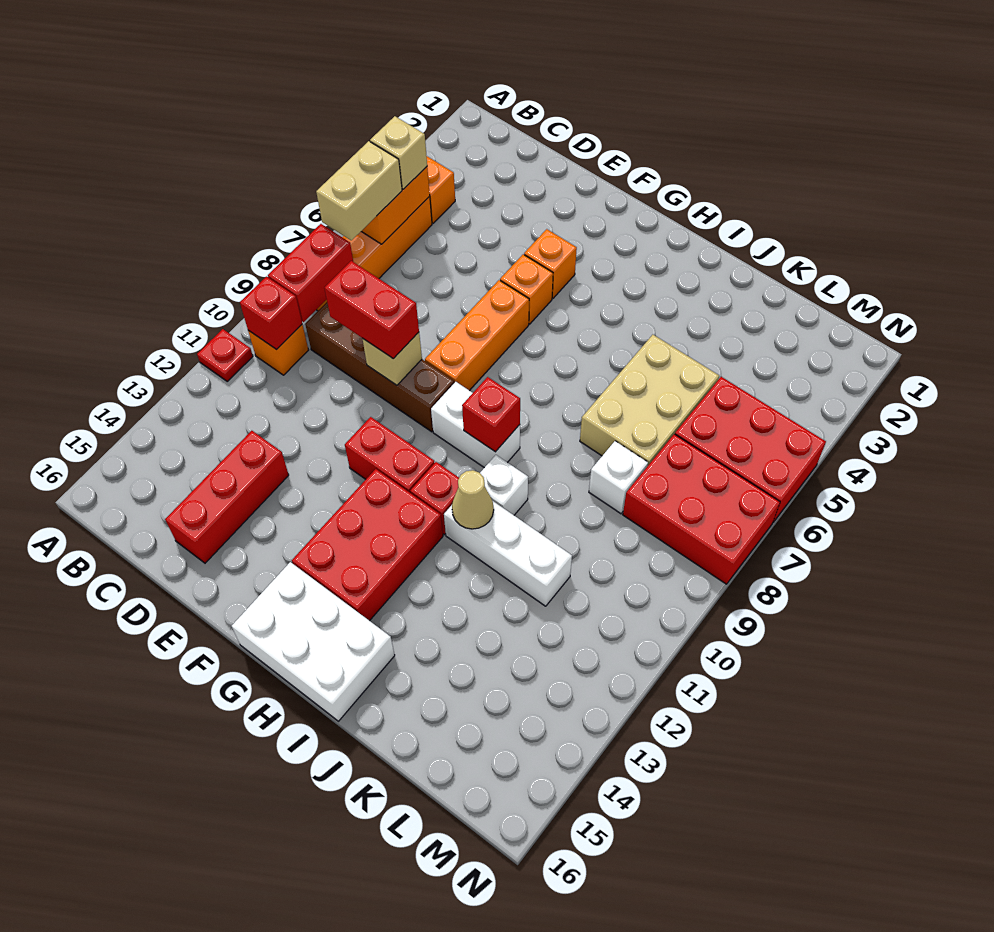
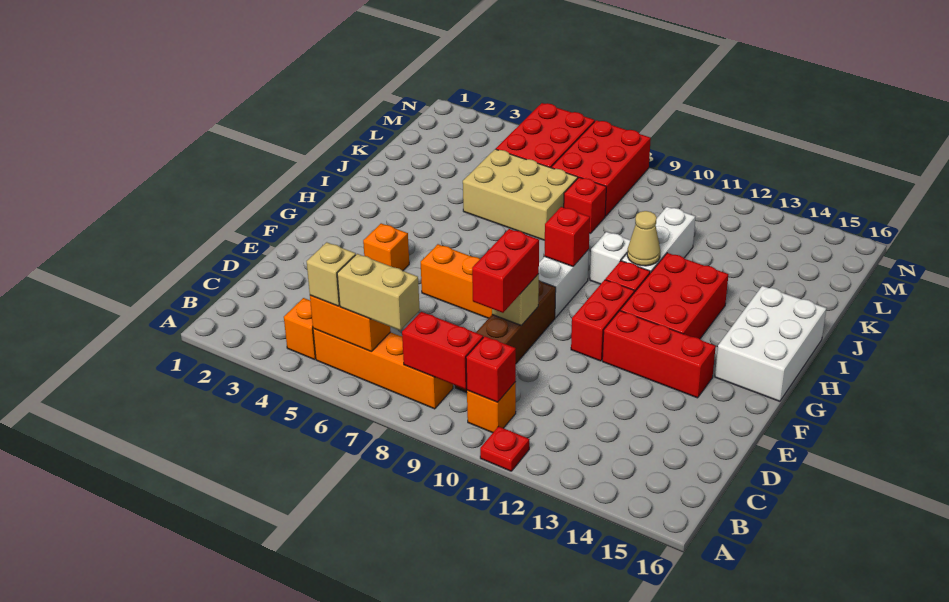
red brick D13:D15 level 1 -> red brick F12:F14 level 1
orange brick F5 level 1 -> none
red brick G12:H14 level 1 -> red brick G12:I13 level 1
white brick K8 level 1 -> red brick K8 level 1

